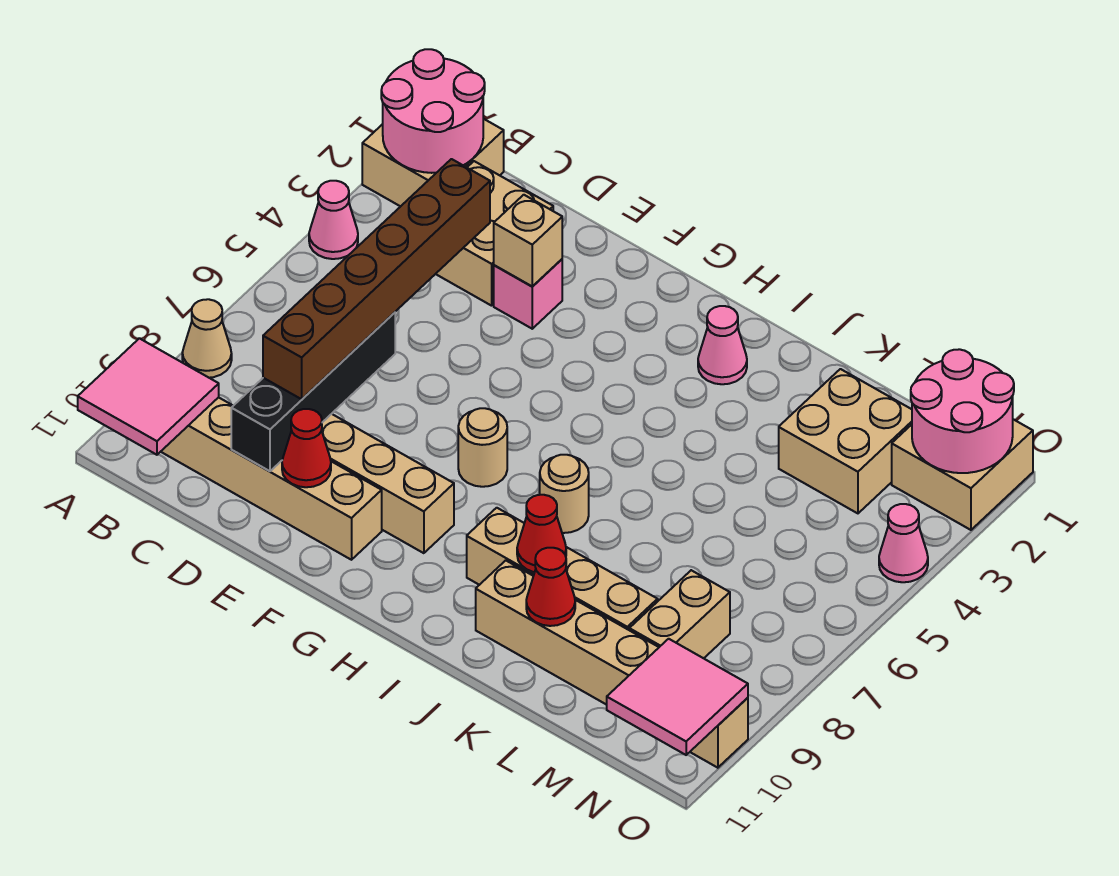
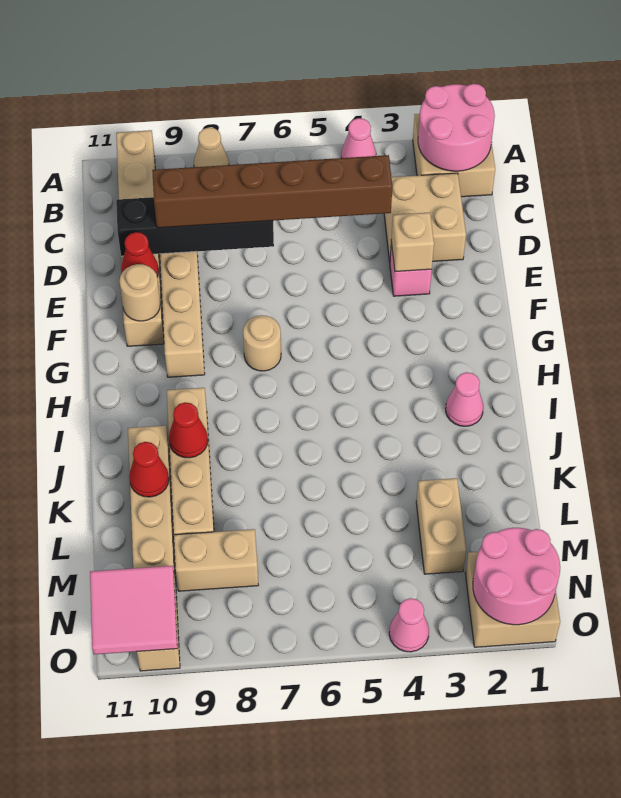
pink tile A10:B11 level 2 -> none
tan round brick I7 level 1 -> tan round brick F10 level 2
tan brick L2:M3 level 1 -> tan brick L3:M3 level 1

